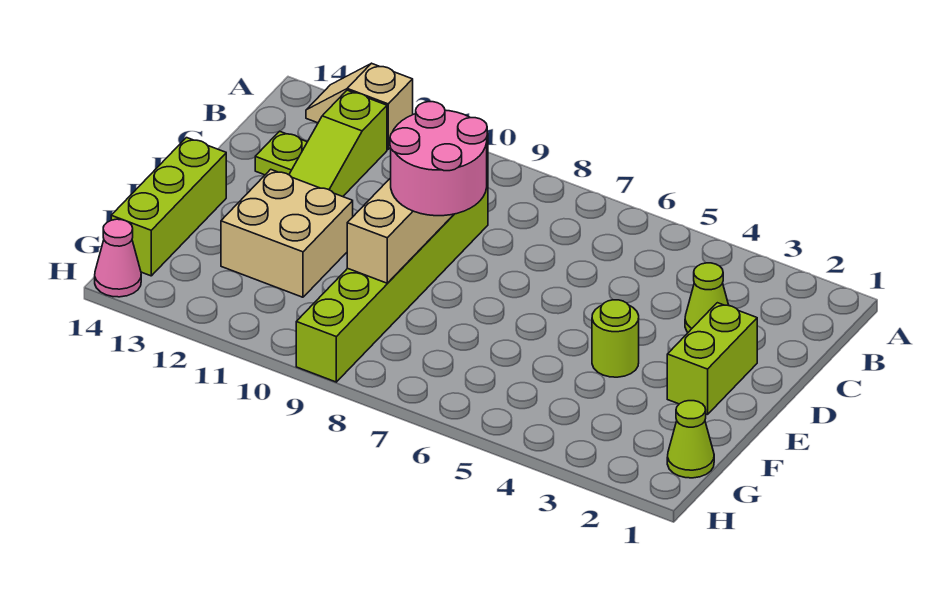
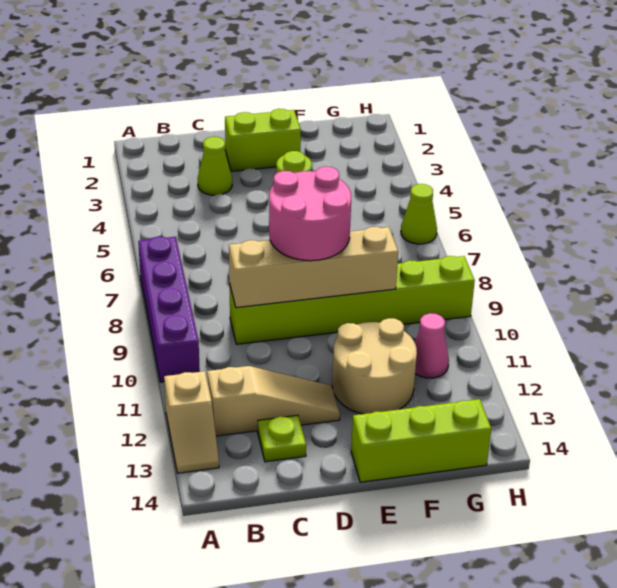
none -> purple brick A7:A10 level 1
lime slope B12:D12 level 1 top B -> tan slope B12:D12 level 1 top B
tan brick E11:F12 level 1 -> tan round brick E11:F12 level 1
lime cone G1 level 1 -> lime cone H6 level 1
pink cone H14 level 1 -> pink cone G11 level 1

